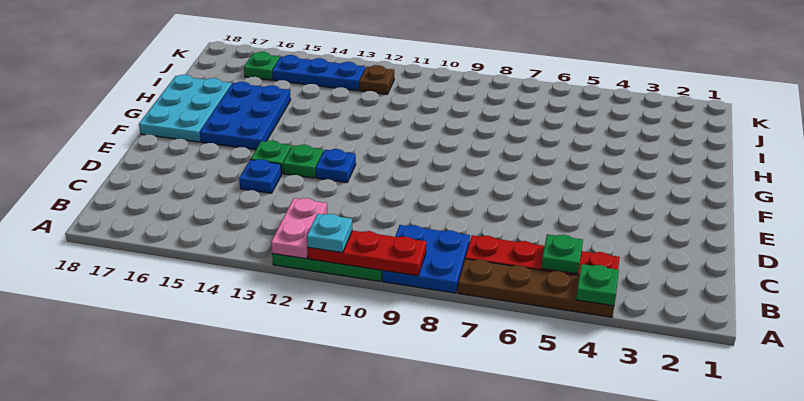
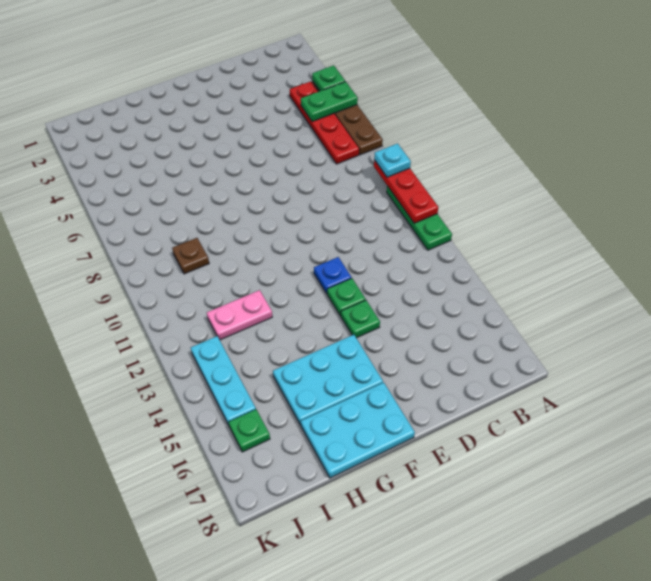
blue plate A8:B9 level 1 -> none
cyan plate A11 level 3 -> cyan plate A9 level 3
pink plate A12:B12 level 2 -> pink plate H12:I12 level 1
green plate B5 level 2 -> green plate A5:B5 level 2
blue plate D14 level 1 -> none
blue plate F15:H16 level 1 -> cyan plate F15:H16 level 1
brown plate J12 level 1 -> brown plate I9 level 1
blue plate J13:J15 level 1 -> cyan plate J13:J15 level 1

